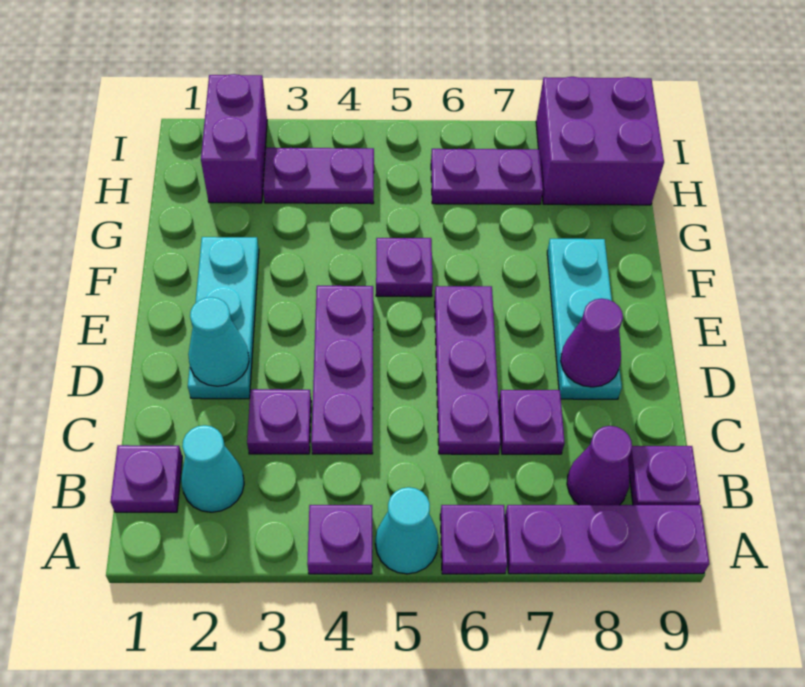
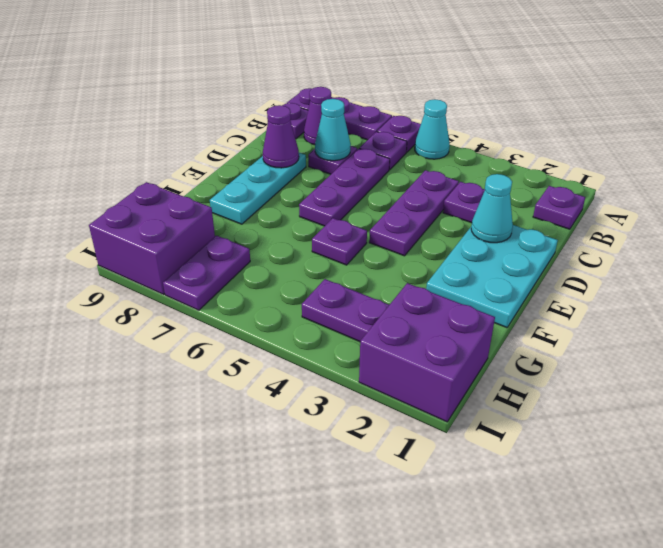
purple plate A4 level 1 -> purple plate B6 level 1
cyan cone B2 level 1 -> cyan cone C7 level 2
cyan plate D2:F2 level 1 -> cyan plate D1:F2 level 1
purple brick H2:I2 level 1 -> purple brick H1:I2 level 1
purple plate H6:H7 level 1 -> purple plate H7:I7 level 1

